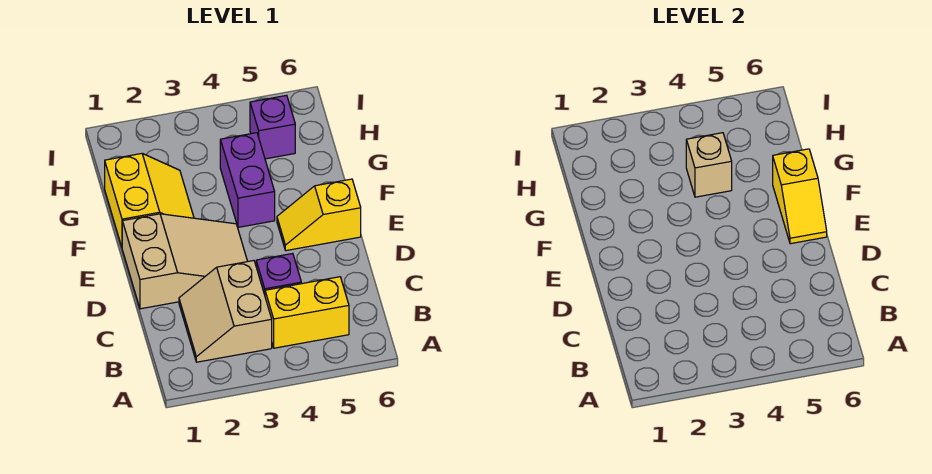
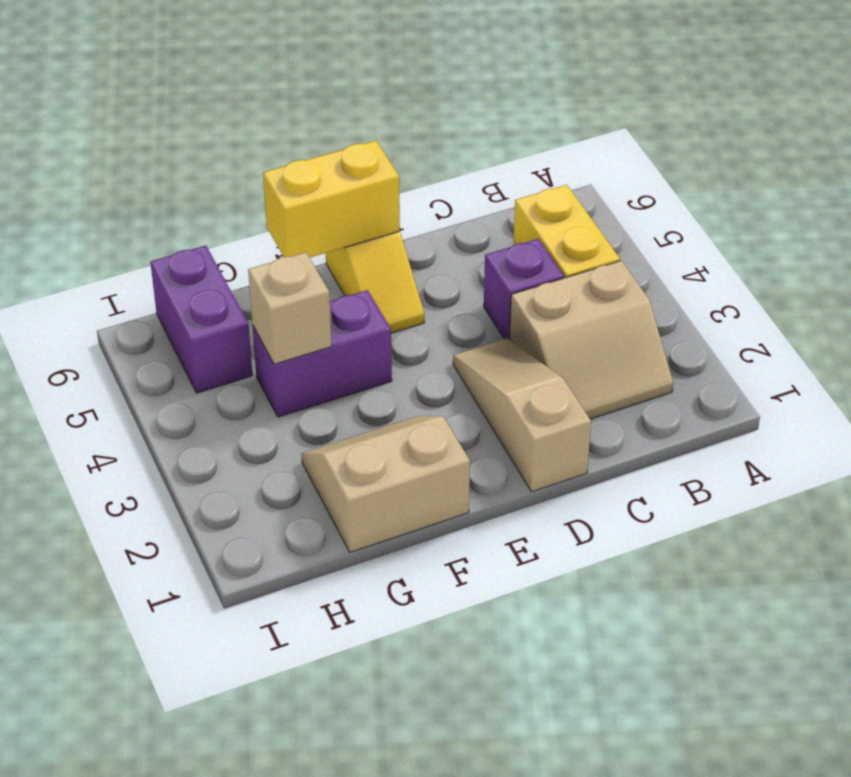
tan slope D1:E3 level 1 top 1 -> tan slope D1:D3 level 1 top 1
yellow slope E6:F6 level 2 top F -> yellow brick E6:F6 level 2
yellow slope F1:G2 level 1 top 1 -> tan slope F1:G2 level 1 top 1
purple brick H5 level 1 -> purple brick H5:H6 level 1

